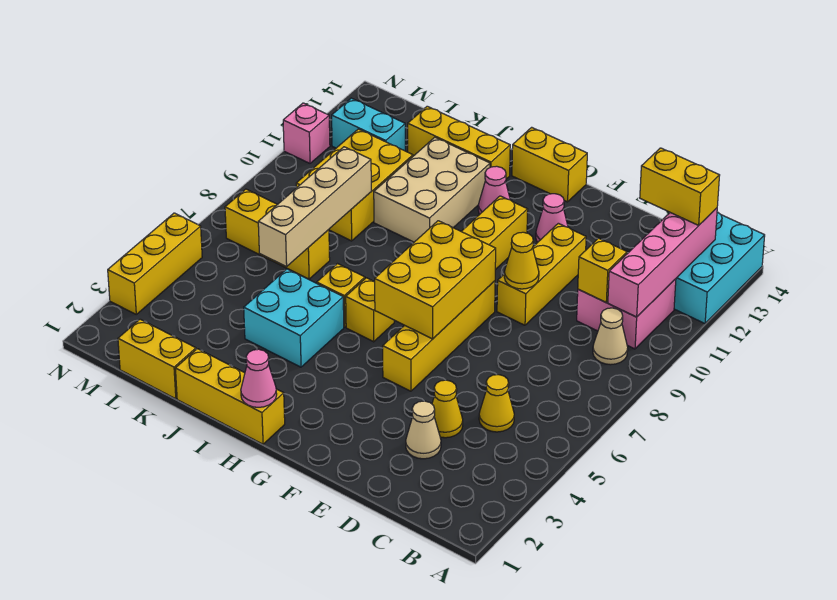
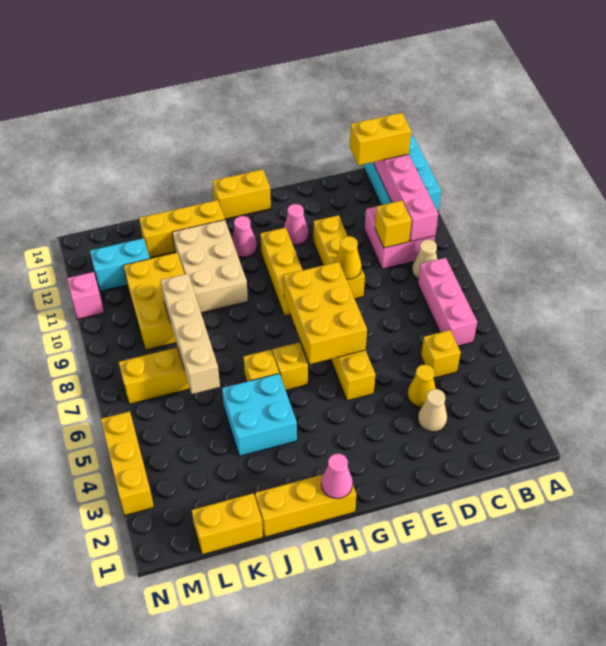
none -> pink brick B6:B8 level 1
yellow cone C5 level 1 -> yellow brick C5 level 1

